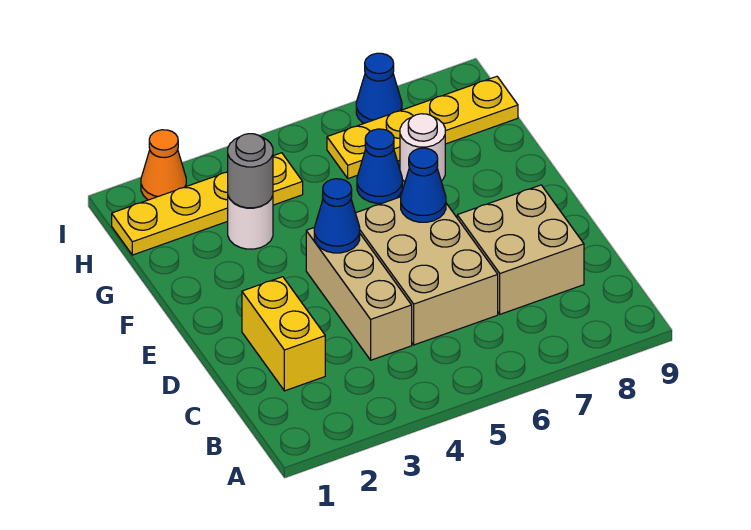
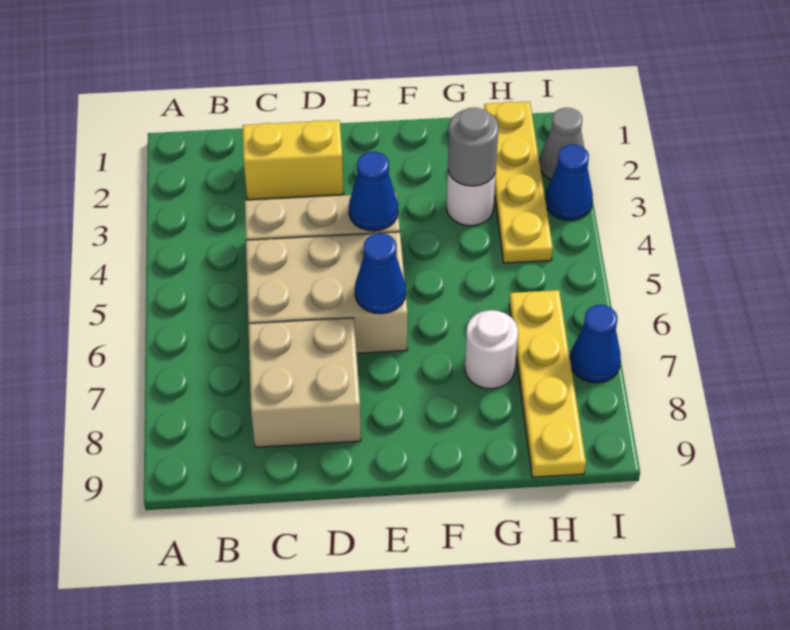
blue cone G6 level 1 -> blue cone I3 level 1
orange cone I2 level 1 -> grey cone I2 level 1

